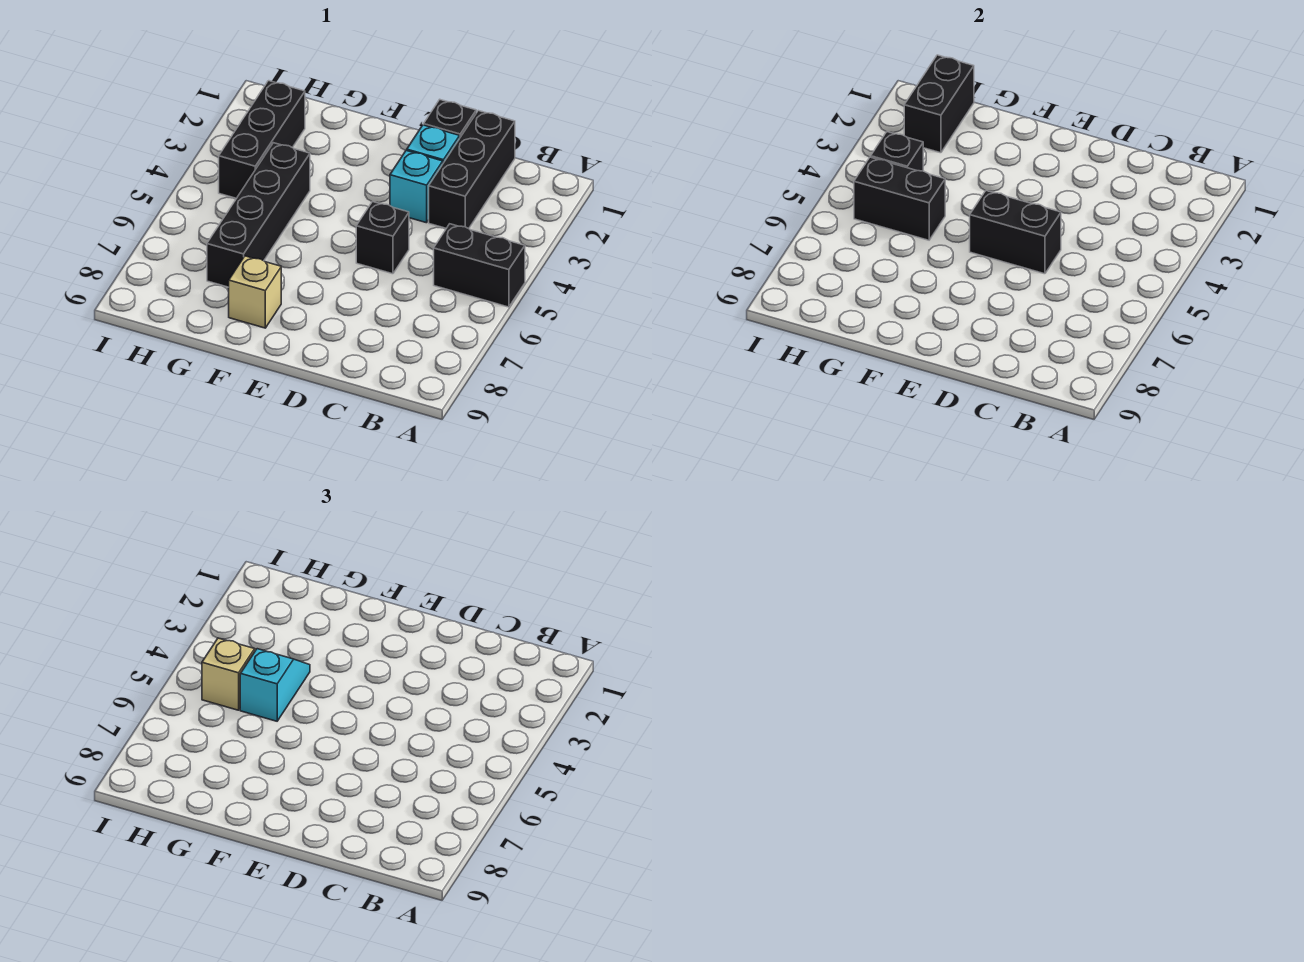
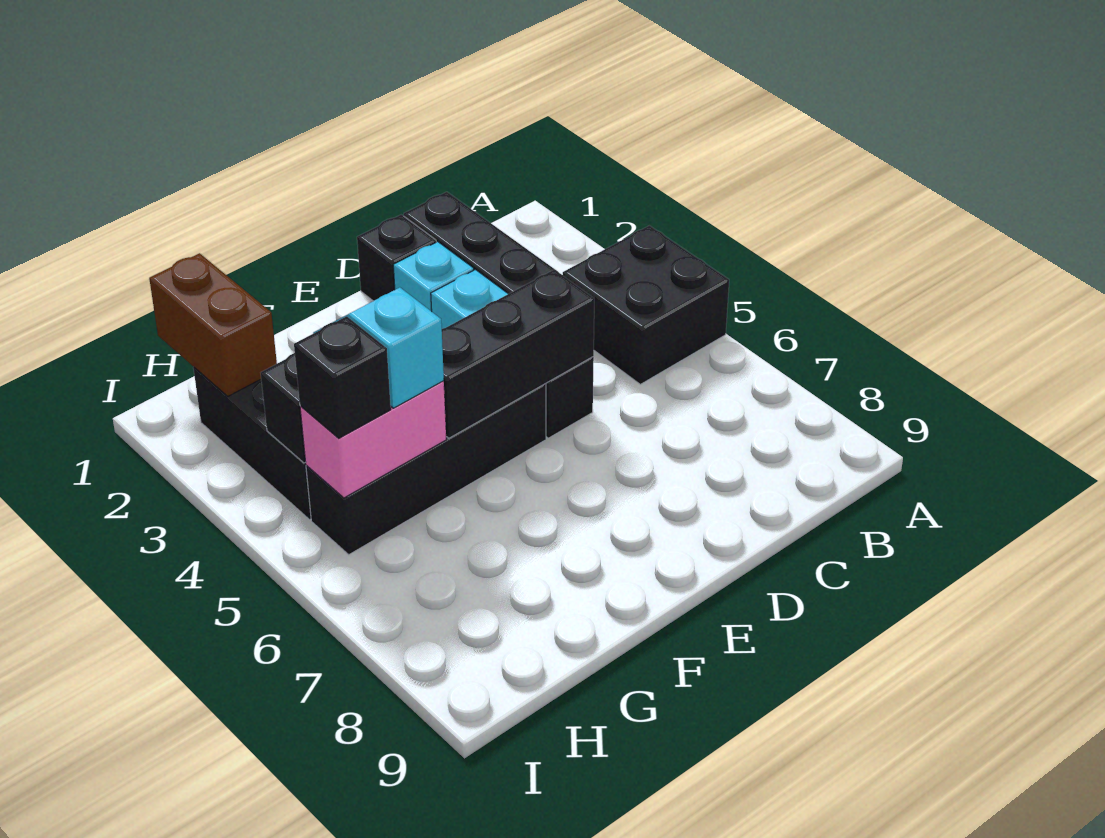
black brick A5:B5 level 1 -> black brick A4:B5 level 1
black brick D5:E5 level 2 -> black brick D5:F5 level 2
tan brick F8 level 1 -> none
black brick G4:G7 level 1 -> black brick E5:H5 level 1
black brick G5:H5 level 2 -> pink brick G5:H5 level 2
black brick H1:H2 level 2 -> brown brick H1:H2 level 2
tan brick H5 level 3 -> black brick H5 level 3

